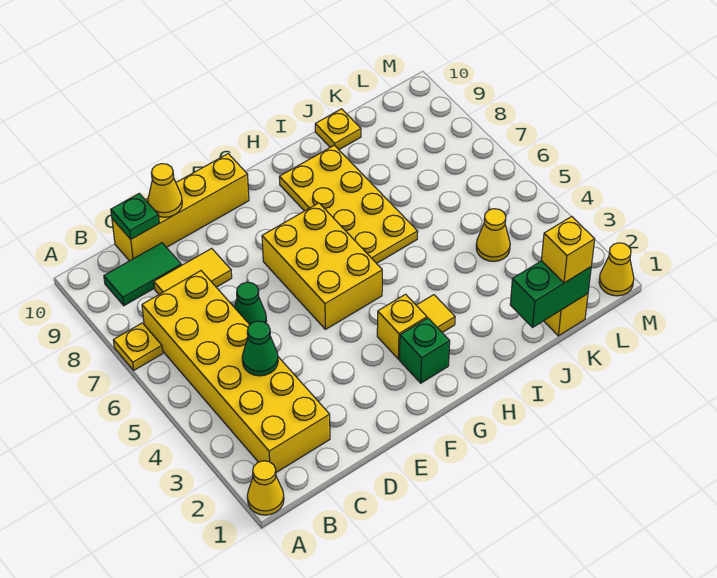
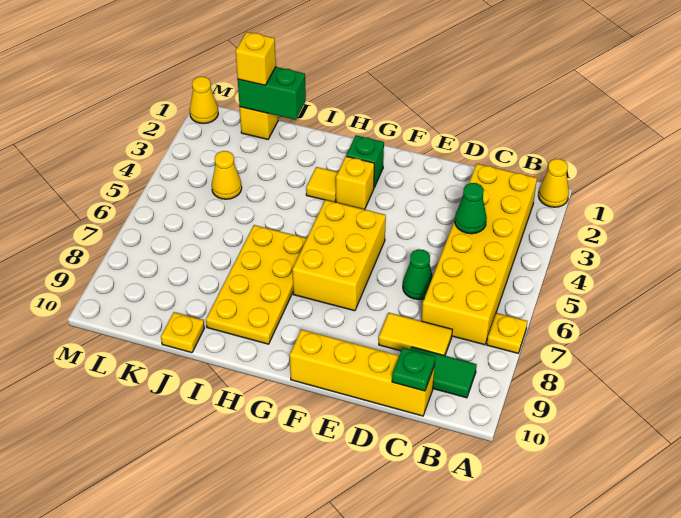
yellow cone D10 level 2 -> none

